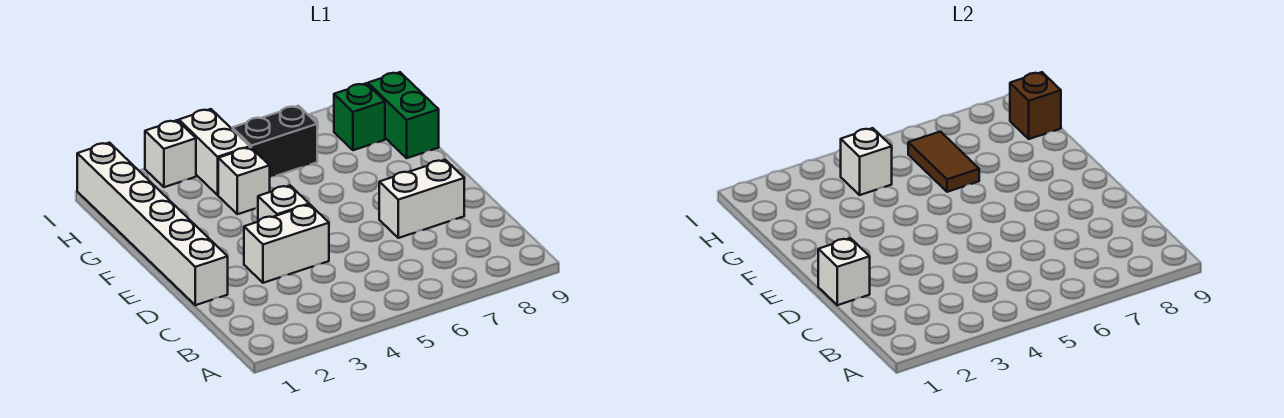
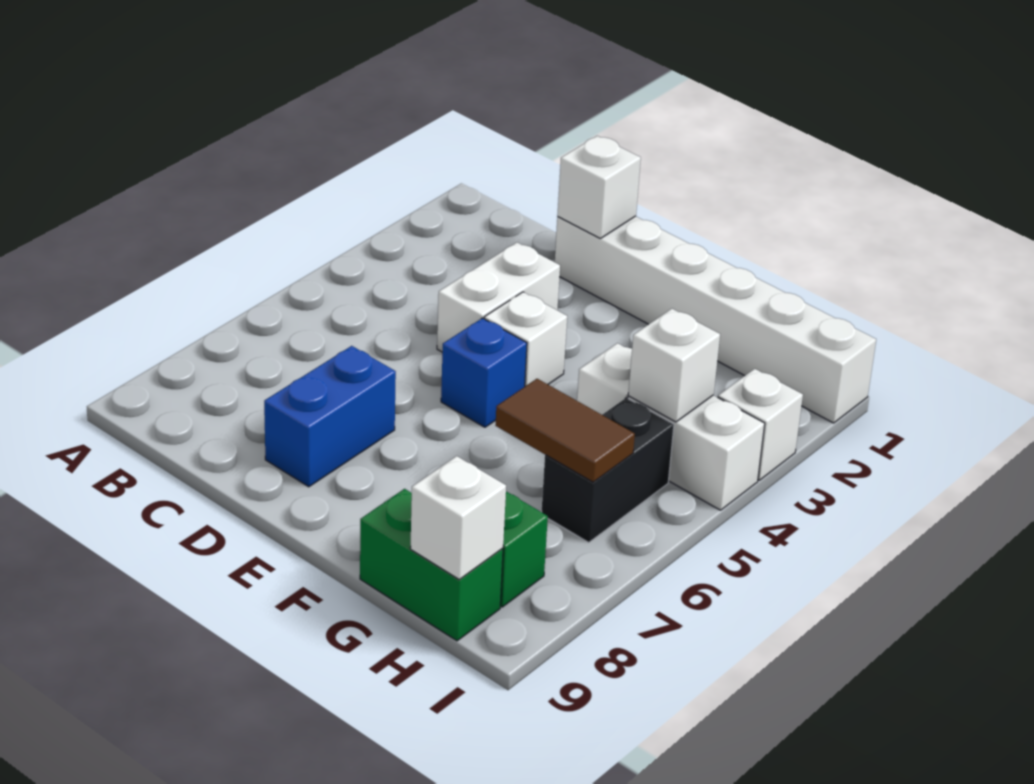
white brick D7:D8 level 1 -> blue brick D7:D8 level 1
none -> blue brick E5 level 1
brown brick H9 level 2 -> white brick H9 level 2

